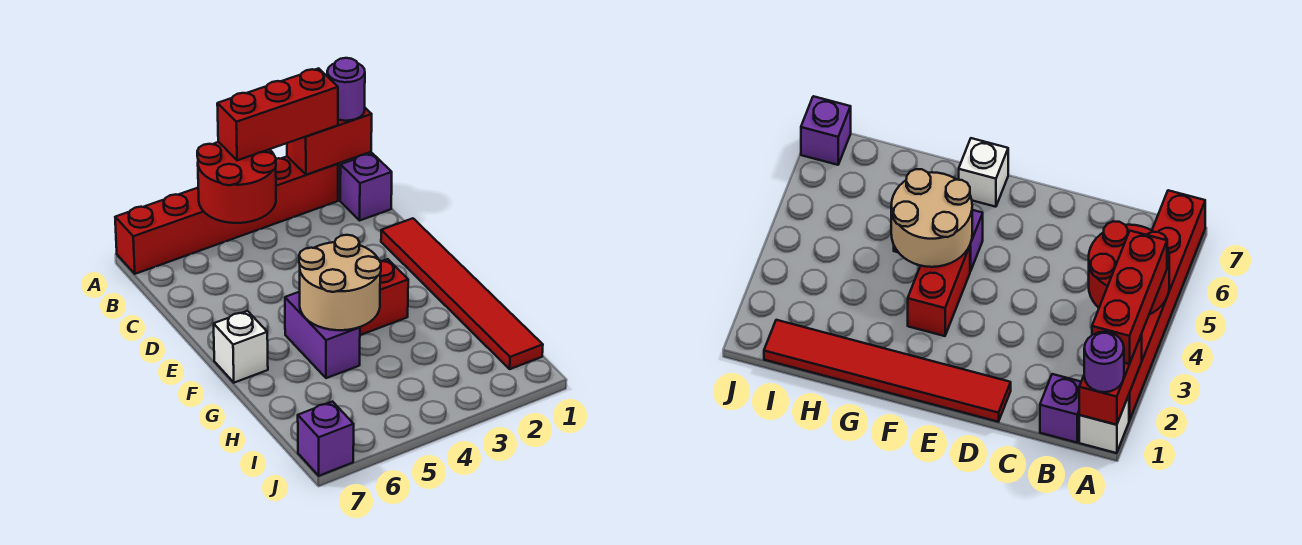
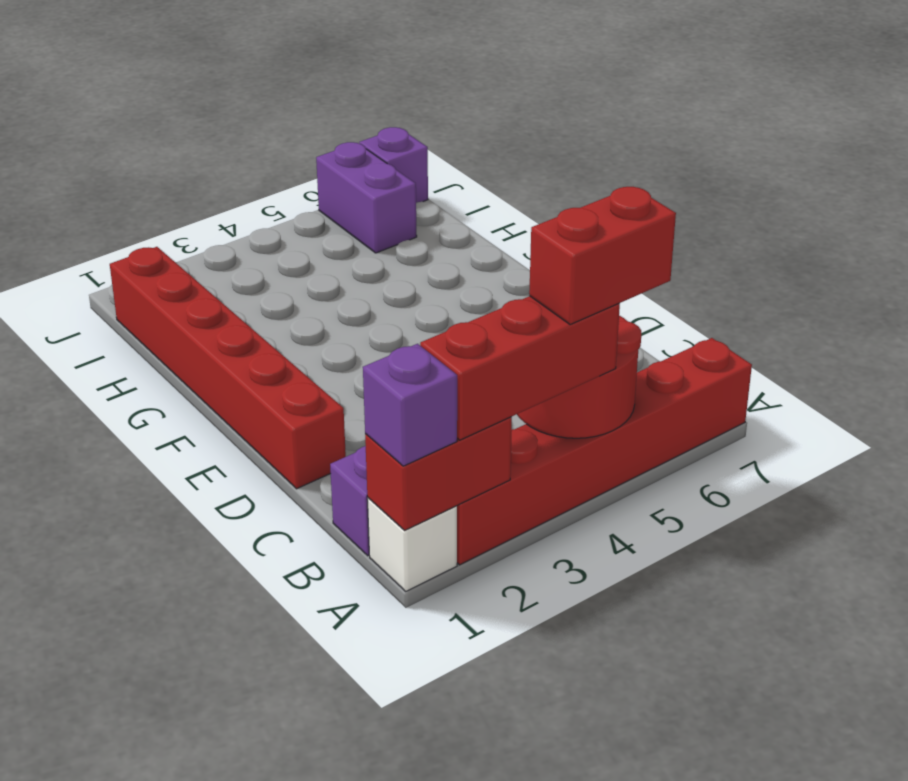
purple round brick A1 level 3 -> purple brick A1 level 3
red tile D1:I1 level 1 -> red brick D1:I1 level 1
red brick F3:F4 level 1 -> red brick A4:A5 level 4
tan round brick F4:G5 level 2 -> none
purple brick F5:G5 level 1 -> purple brick I6:J6 level 1
white brick F7 level 1 -> none

